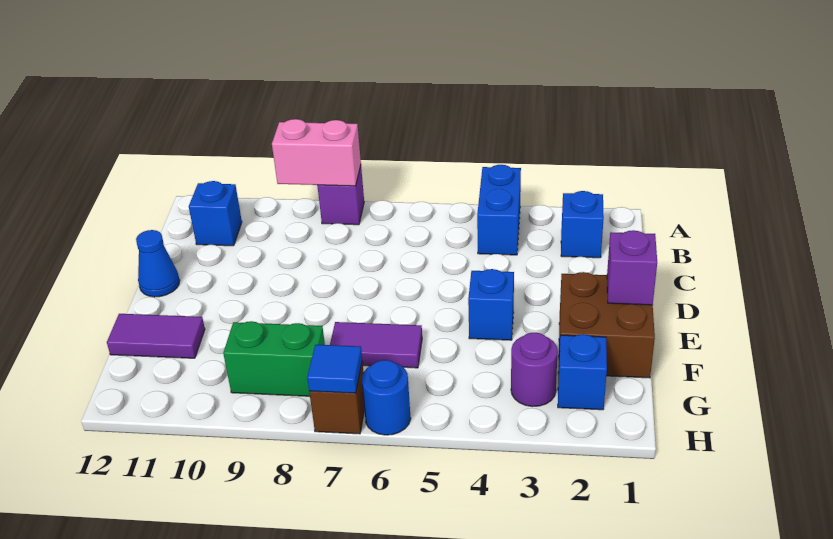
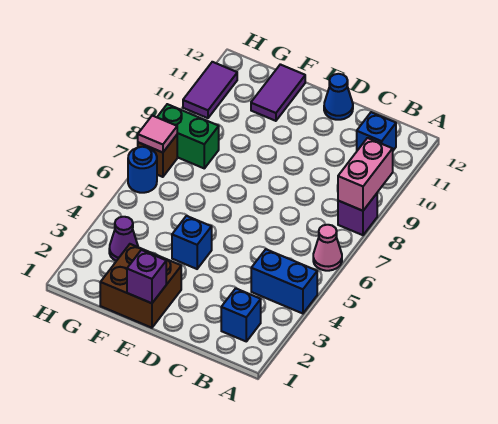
none -> pink cone A6 level 1
purple tile F6:F7 level 1 -> purple tile H10:H11 level 1
blue brick G2 level 1 -> none
purple round brick G3 level 1 -> purple cone G3 level 1
green brick G8:G9 level 1 -> green brick G8:H8 level 1
blue tile H7 level 2 -> pink tile H7 level 2

